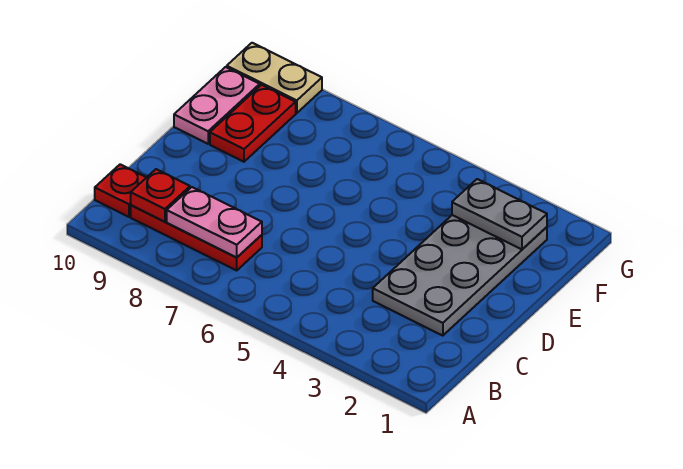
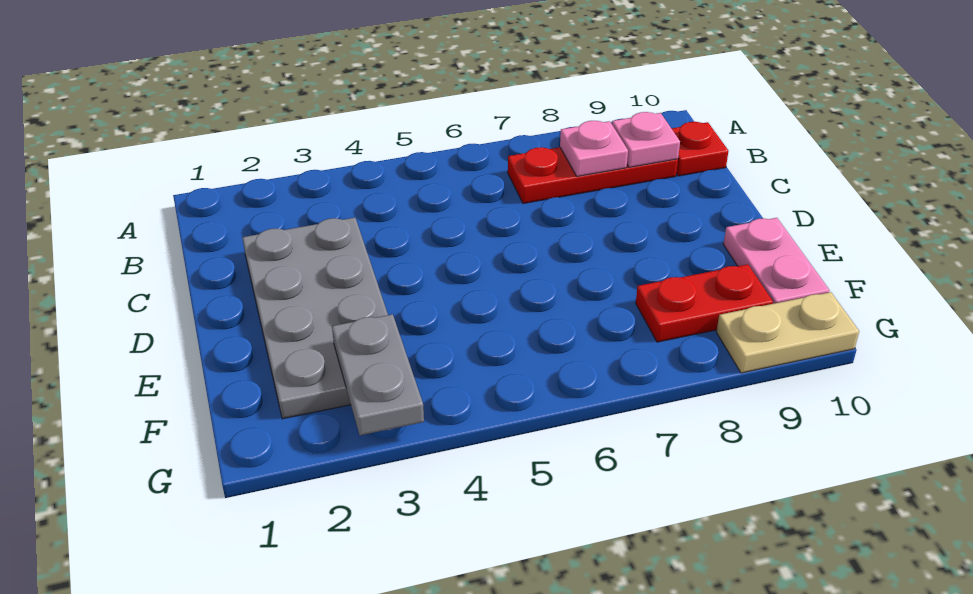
pink plate B7:B8 level 2 -> pink plate B8 level 2
red plate B9 level 2 -> pink plate B9 level 2
red plate E9:F9 level 1 -> red plate F8:F9 level 1
grey plate F2:F3 level 2 -> grey plate F3:G3 level 2

